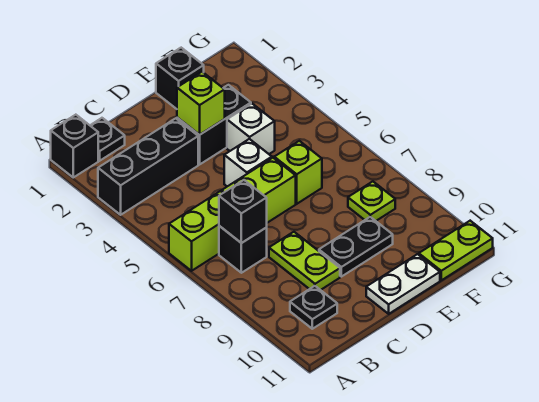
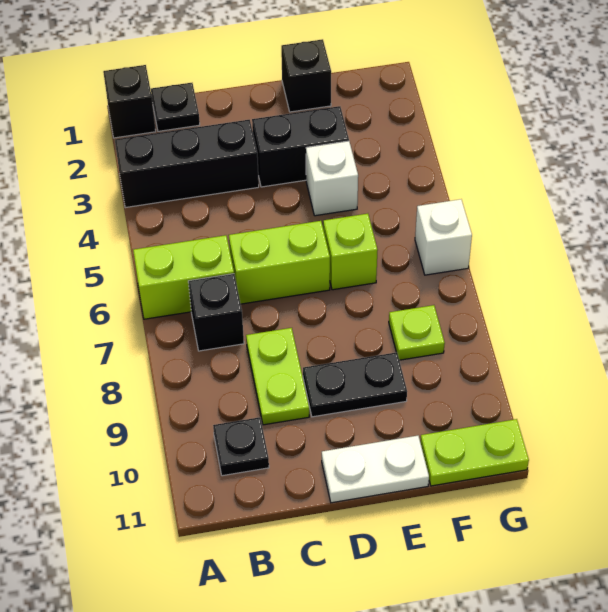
black brick B7 level 2 -> none
lime brick D3 level 2 -> none
white brick D5 level 1 -> white brick G6 level 1

